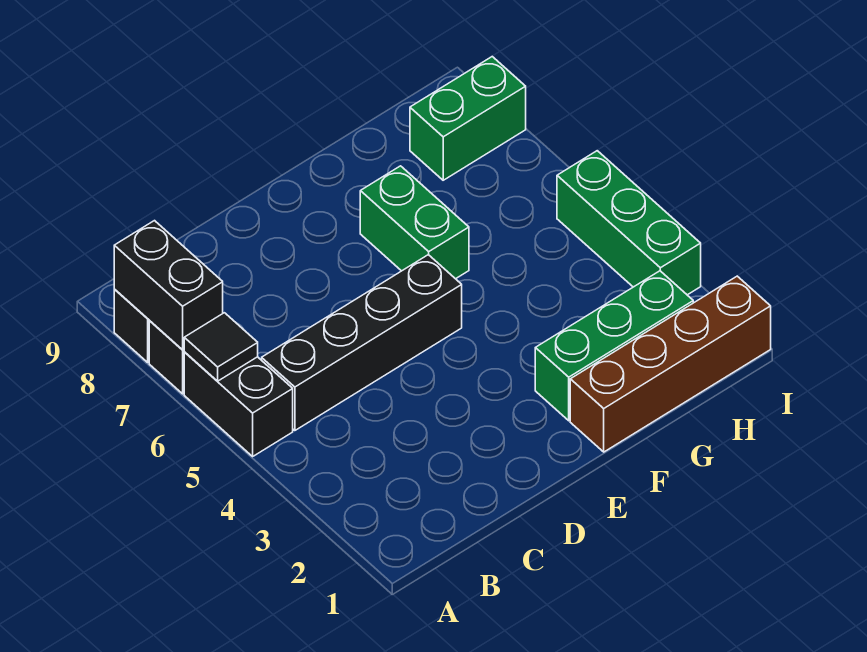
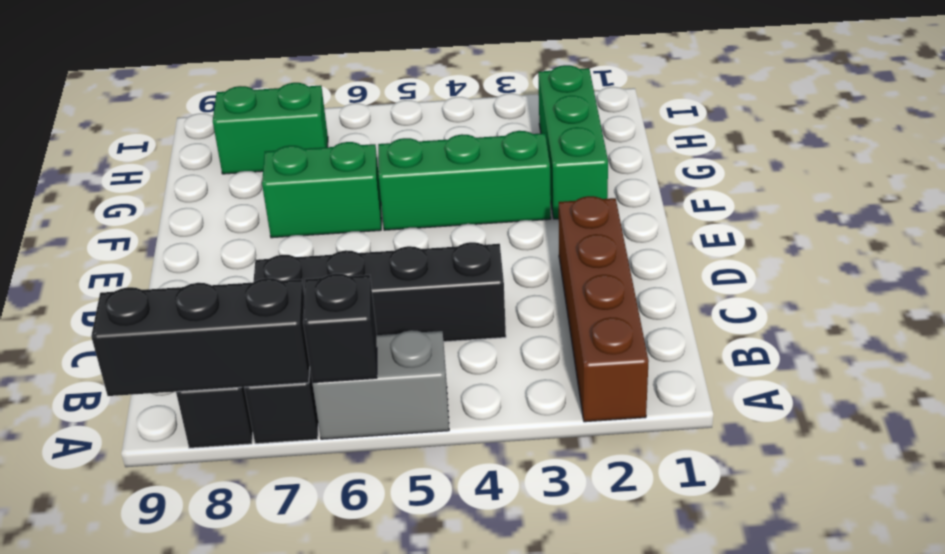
black brick A5:A6 level 1 -> grey brick A5:A6 level 1
black tile A6 level 2 -> black brick A6 level 2
black brick A7:A8 level 2 -> black brick A7:A9 level 2
black brick B5:E5 level 1 -> black brick C4:C7 level 1
brown brick F1:I1 level 1 -> brown brick A2:D2 level 1
green brick H8:I8 level 1 -> green brick H7:H8 level 1
green brick I3:I5 level 1 -> green brick F3:F5 level 1

